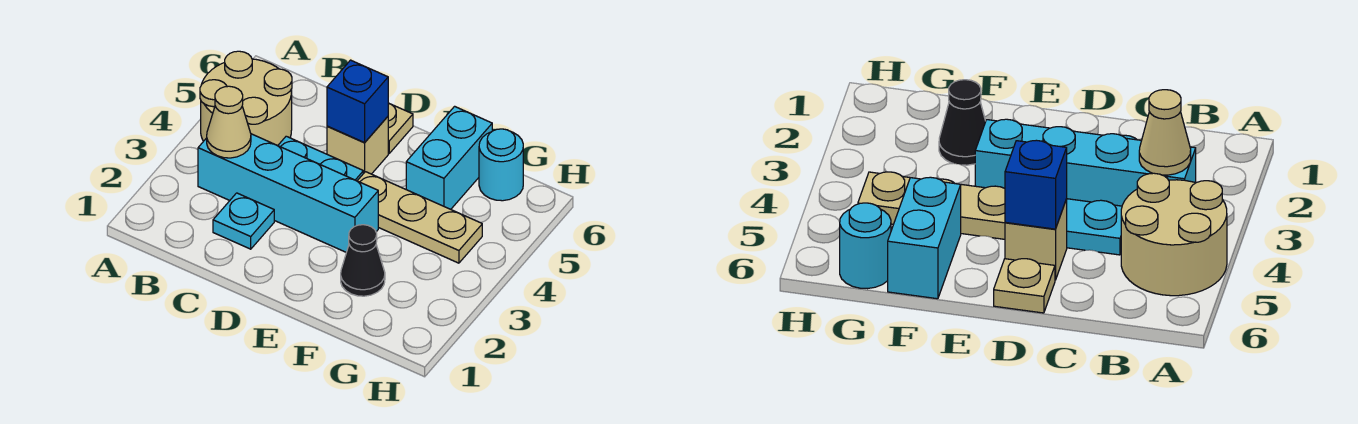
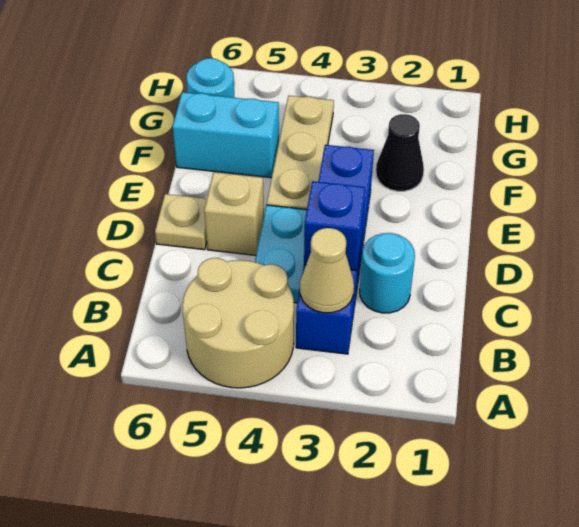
cyan brick B3:E3 level 1 -> blue brick B3:E3 level 1
cyan plate C2 level 1 -> cyan round brick C2 level 1
blue brick D5 level 2 -> blue brick C3 level 2

